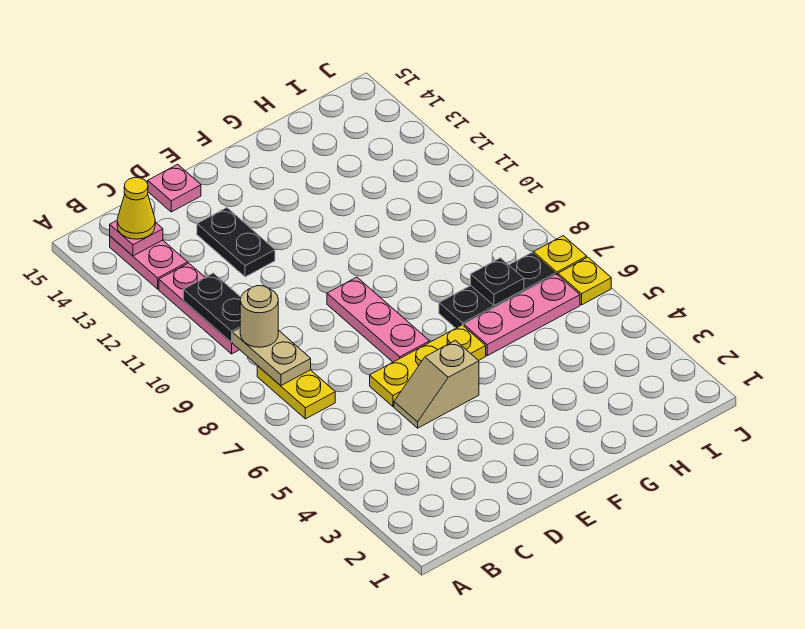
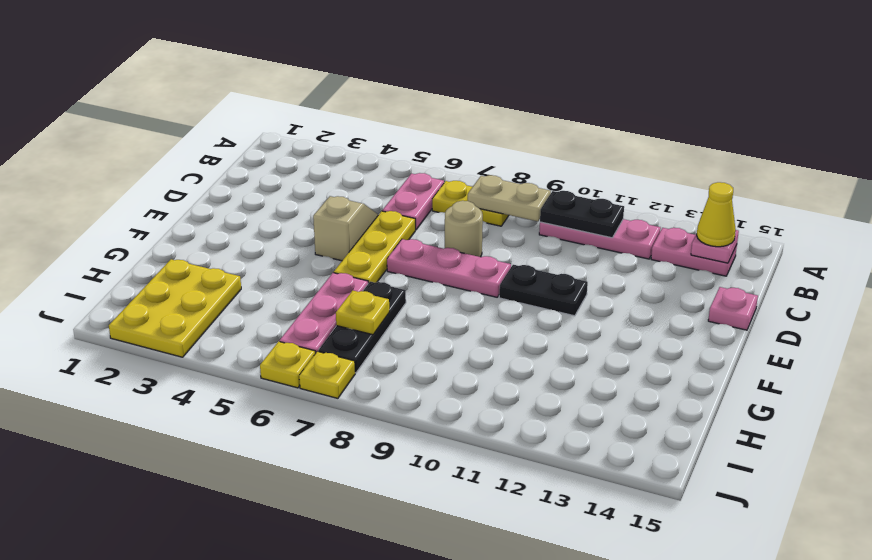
none -> pink plate B6:C6 level 1
tan round brick B9 level 3 -> tan round brick D8 level 1
black plate D12:D13 level 1 -> black plate E10:E11 level 1
none -> yellow plate H2:J3 level 1
black plate H7 level 2 -> yellow plate H7 level 2

